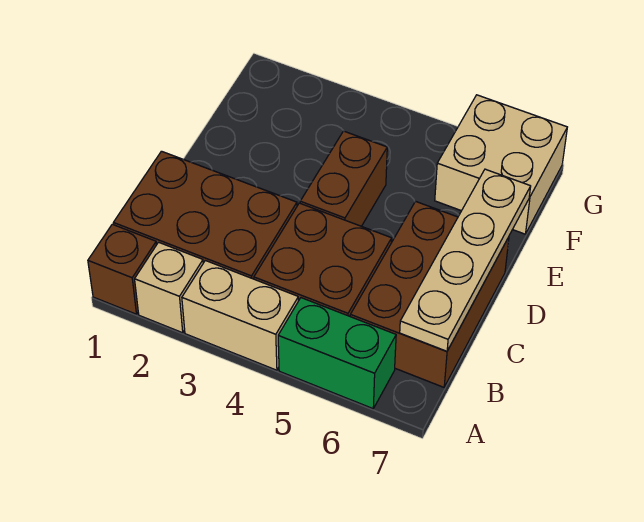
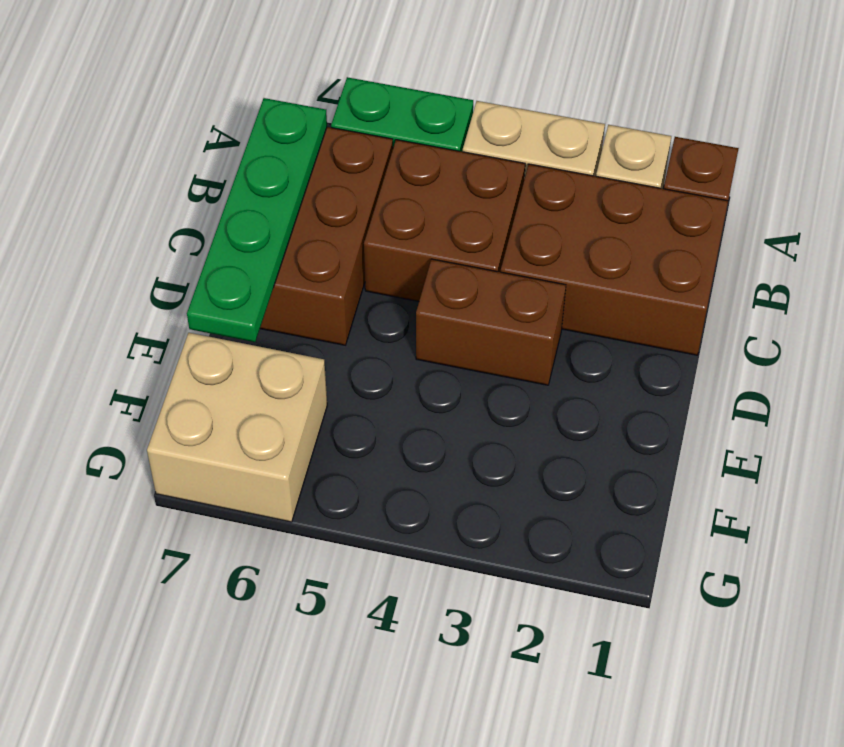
tan plate B7:E7 level 2 -> green plate B7:E7 level 2
brown brick D4:E4 level 1 -> brown brick D3:D4 level 1

